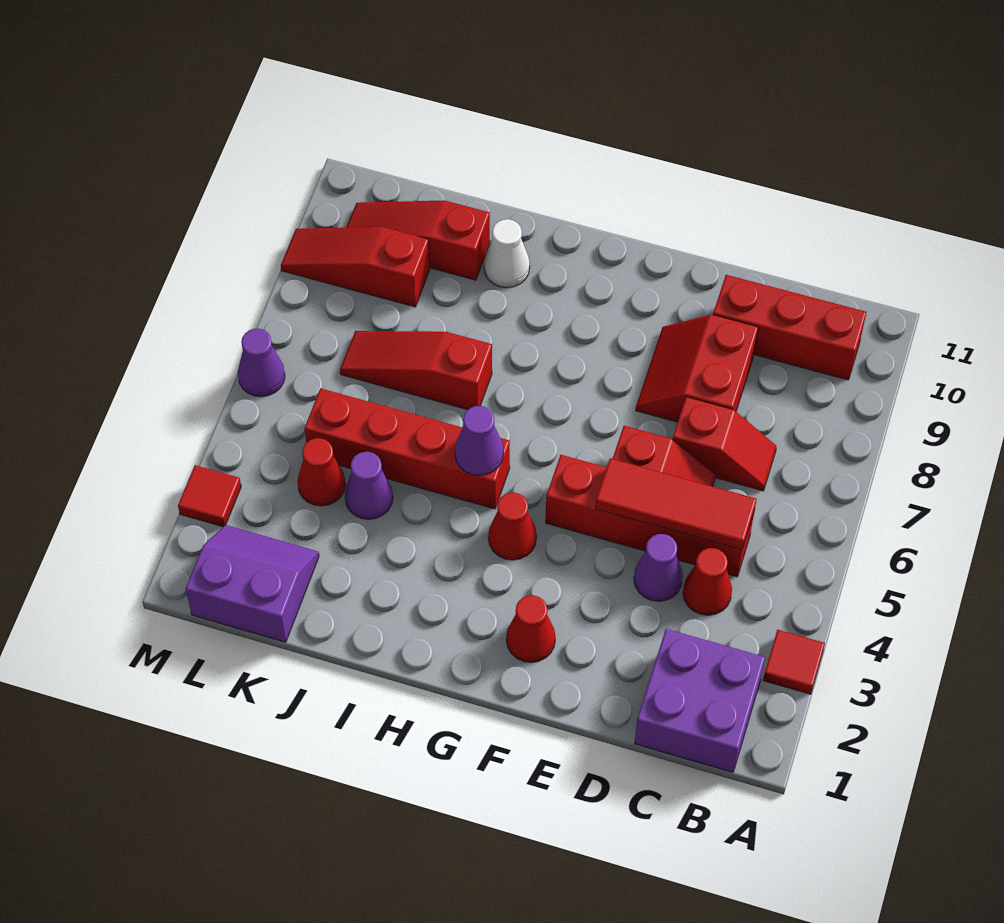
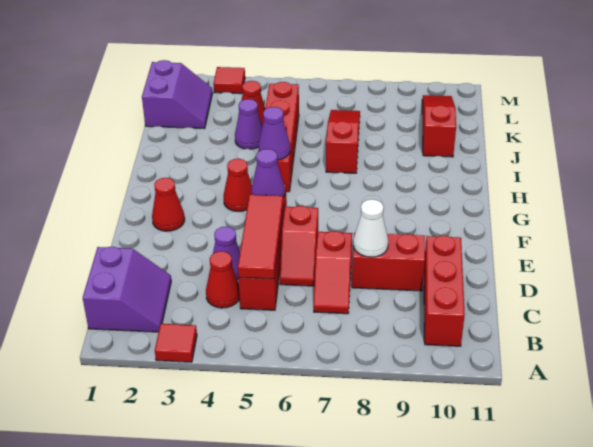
purple brick B1:C2 level 1 -> purple slope B1:C2 level 1 top 1
white cone I10 level 1 -> white cone D8 level 2
red slope K9:M9 level 1 top K -> none
purple cone M6 level 1 -> purple cone F5 level 2

